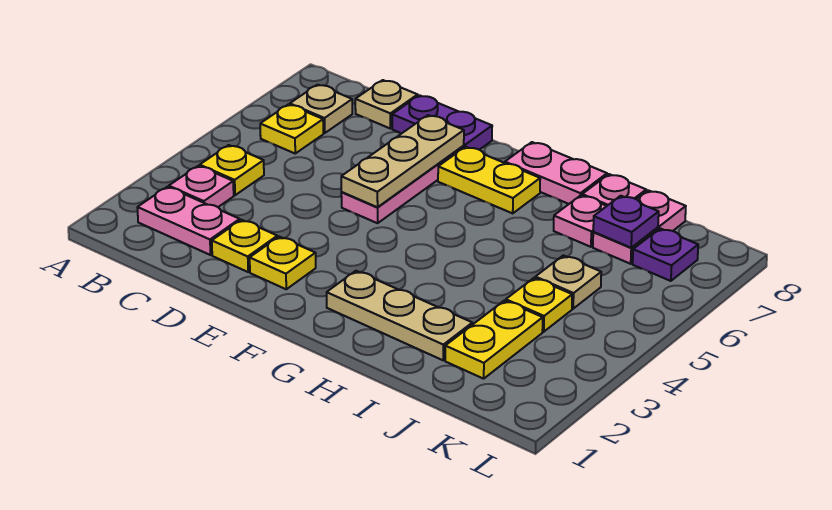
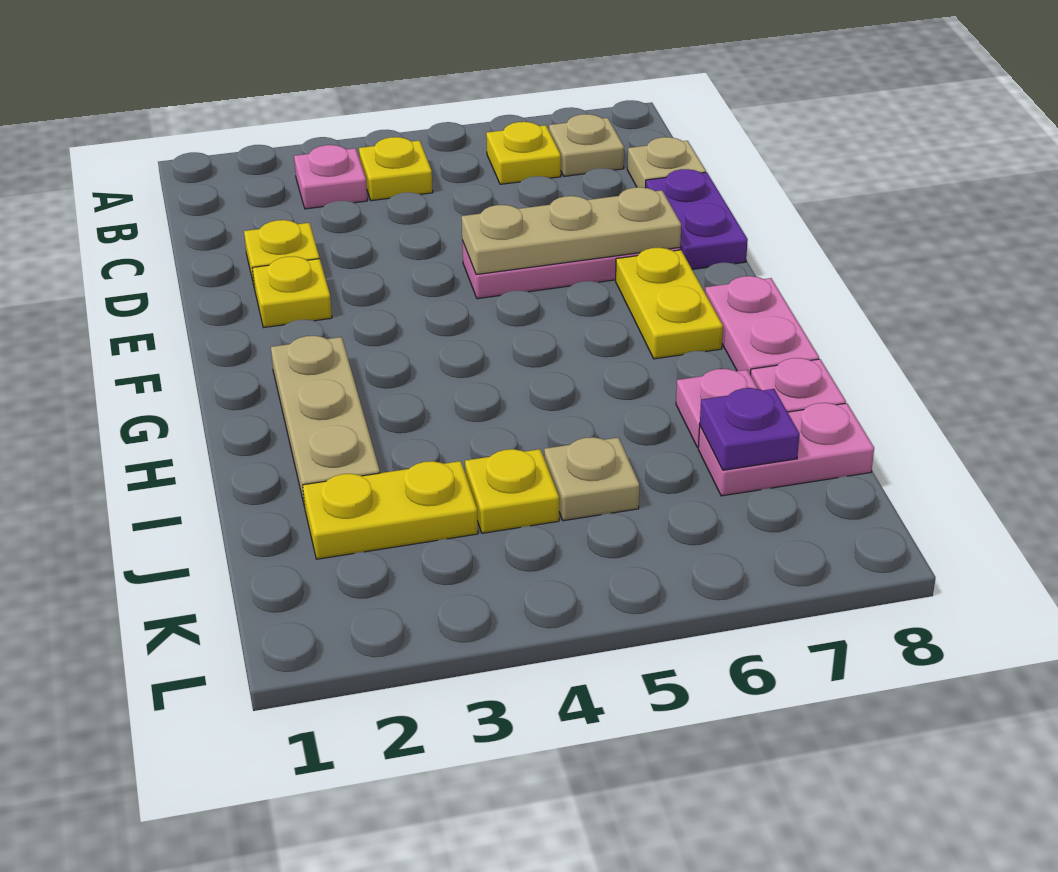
pink plate B2:C2 level 1 -> none
purple plate K7 level 1 -> none

